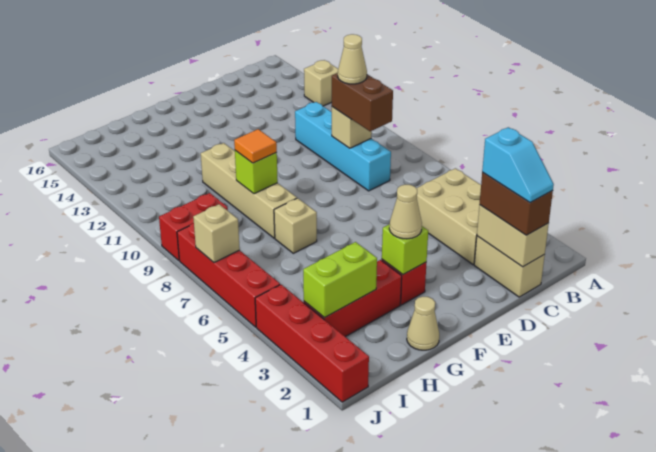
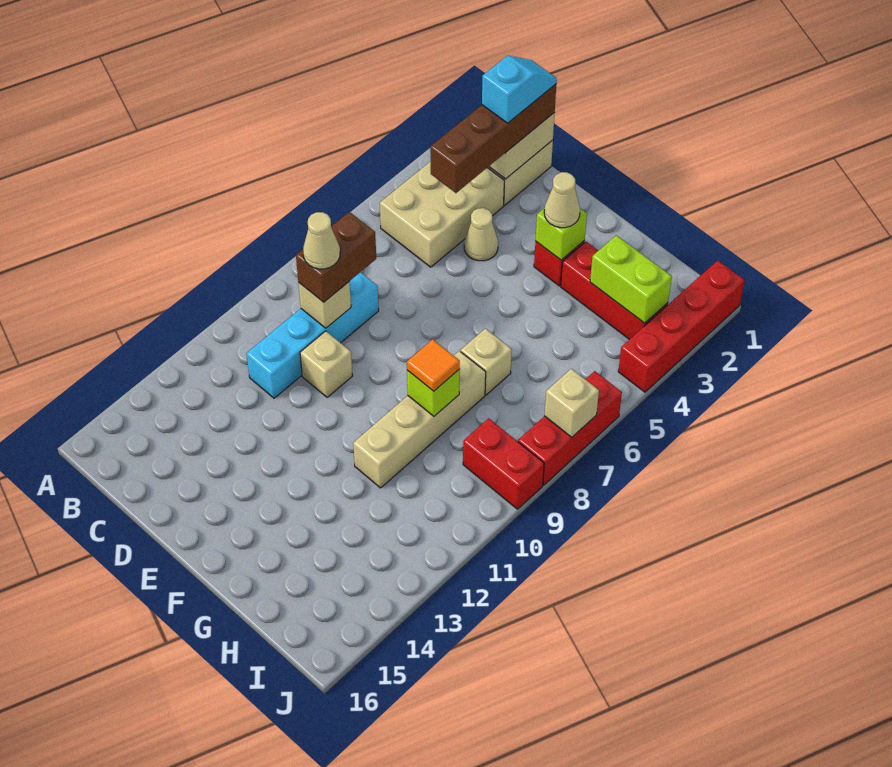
tan brick A13 level 1 -> tan brick D10 level 1
brown brick C1:C2 level 3 -> brown brick C1:C4 level 3
tan cone G1 level 1 -> tan cone D4 level 1
red brick J5:J8 level 1 -> red brick J6:J8 level 1

